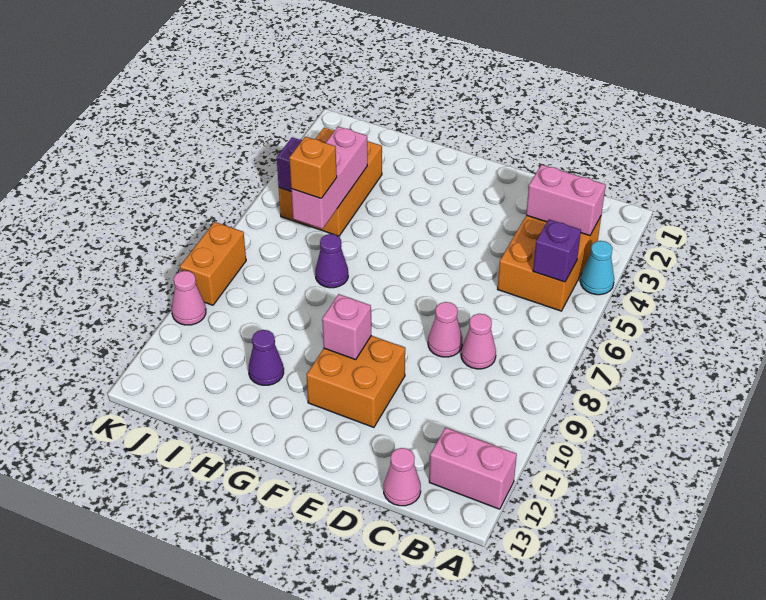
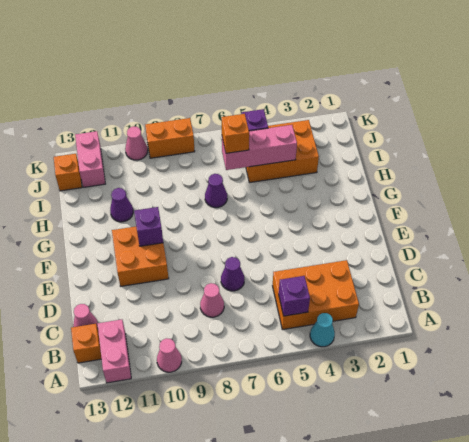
pink brick B3:C3 level 2 -> pink brick J12:K12 level 1
none -> orange brick B13 level 1
none -> purple cone D7 level 1
pink cone D8 level 1 -> pink cone A10 level 1
pink brick F10 level 2 -> purple brick F10 level 2
none -> orange brick J13 level 1

